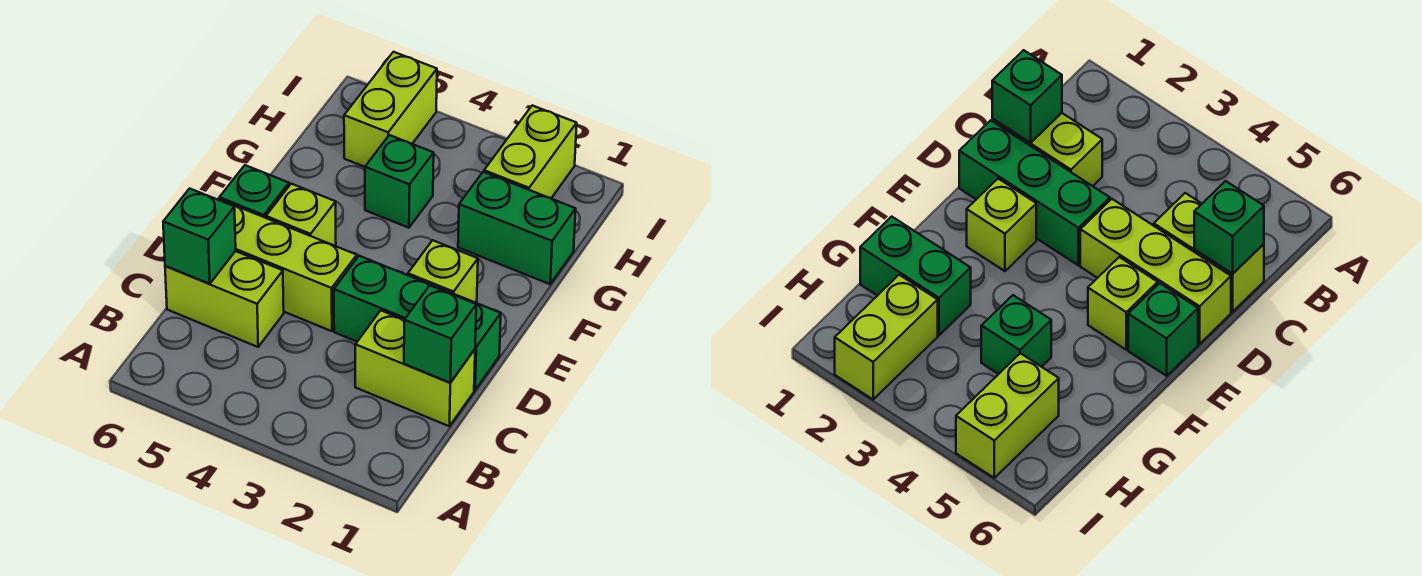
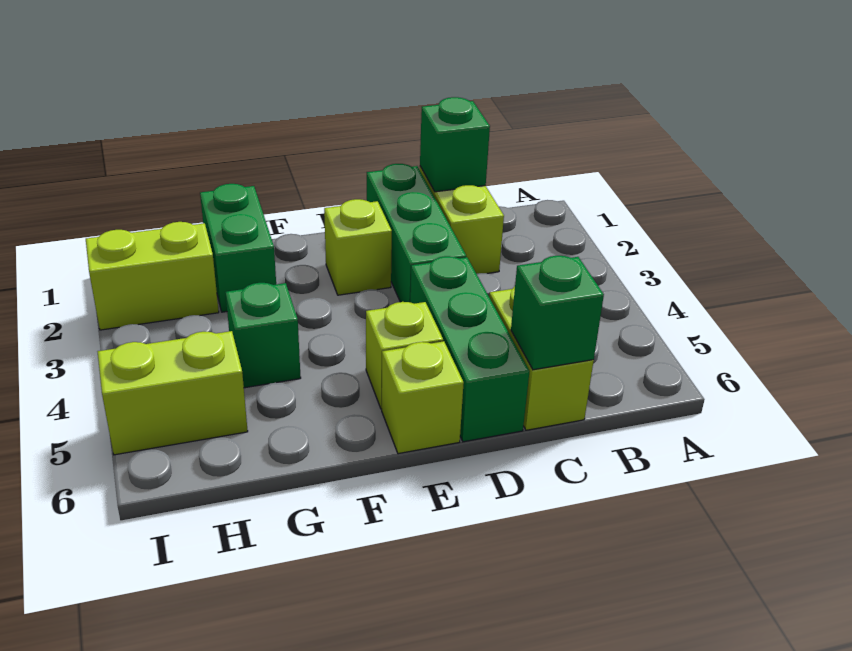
lime brick D4:D6 level 1 -> green brick D4:D6 level 1
green brick E6 level 1 -> lime brick E6 level 1

